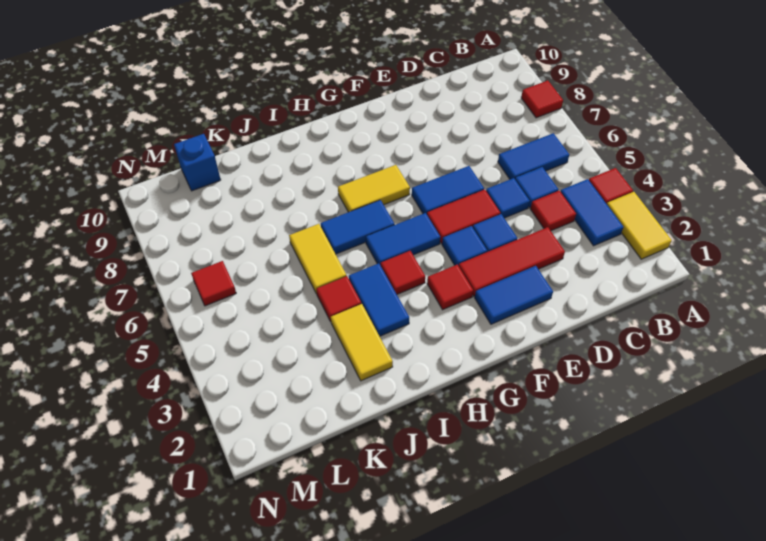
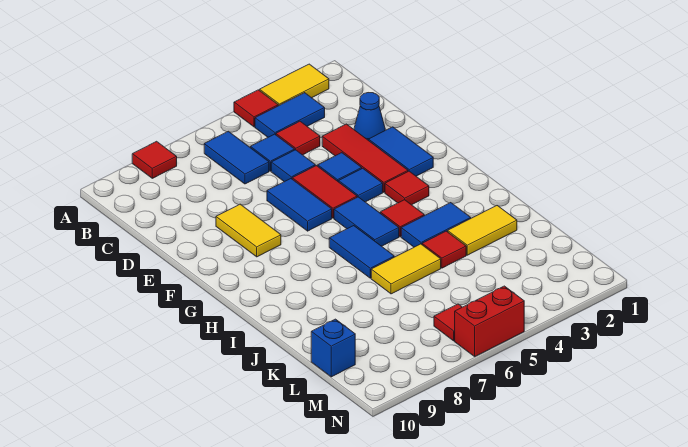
none -> blue cone D2 level 1
yellow tile G7:H7 level 1 -> yellow tile E8:F8 level 1
none -> red brick N5:N6 level 1

